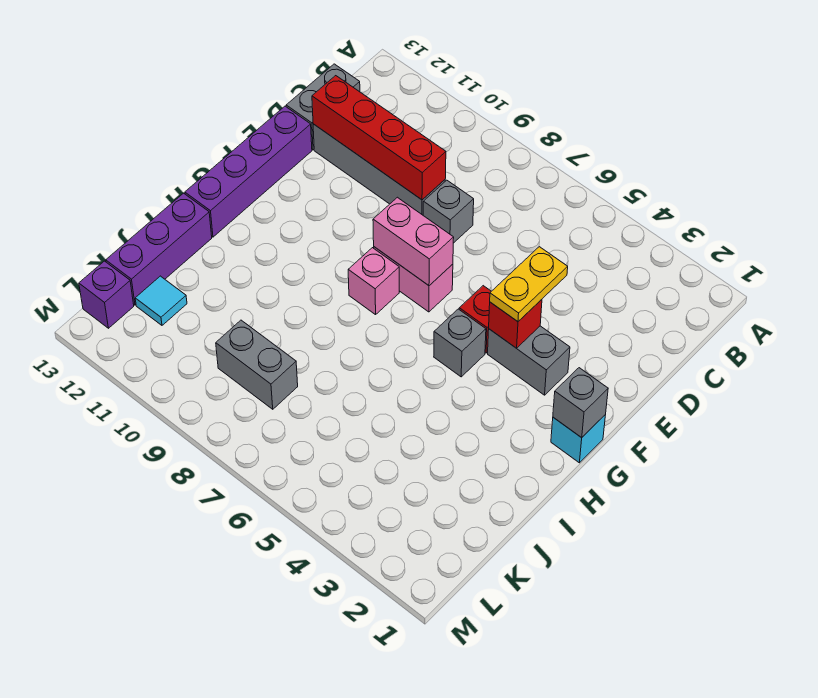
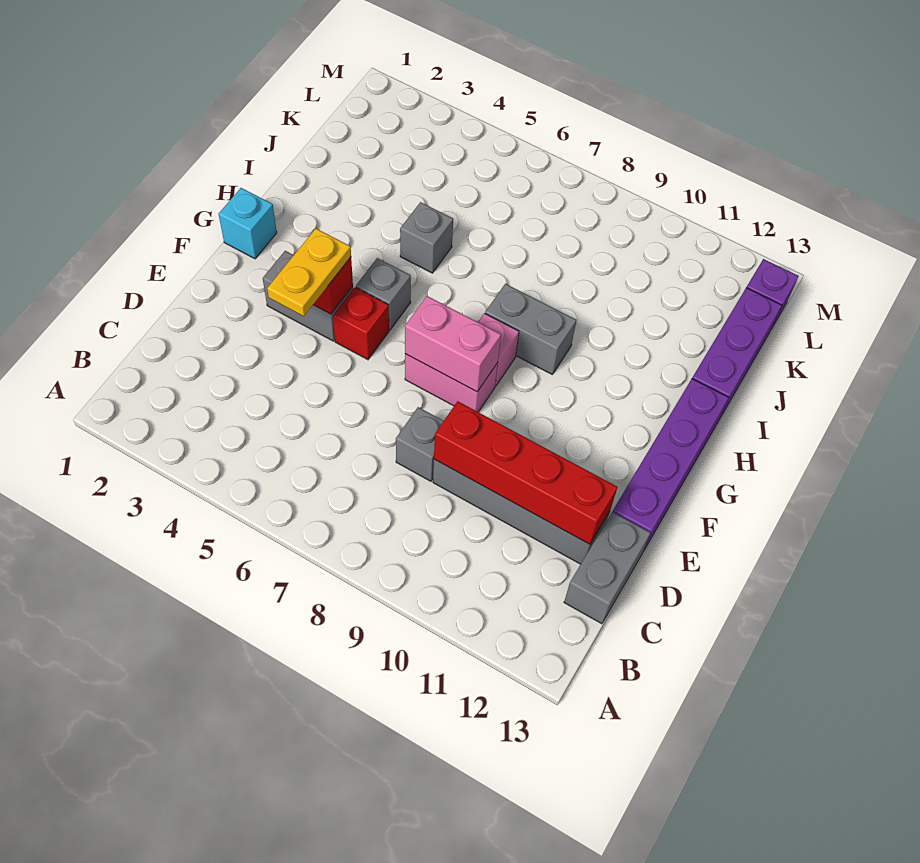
grey brick G1 level 2 -> grey brick I5 level 1
grey brick K8:K9 level 1 -> grey brick H8:H9 level 1
cyan tile K12 level 1 -> none

